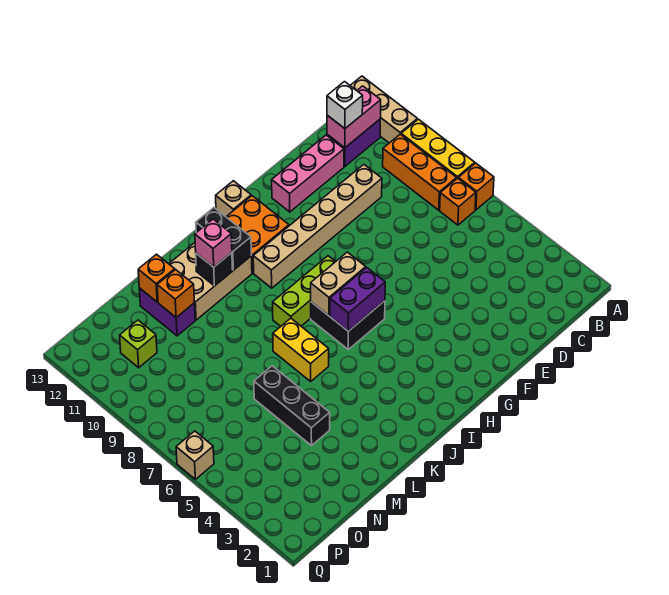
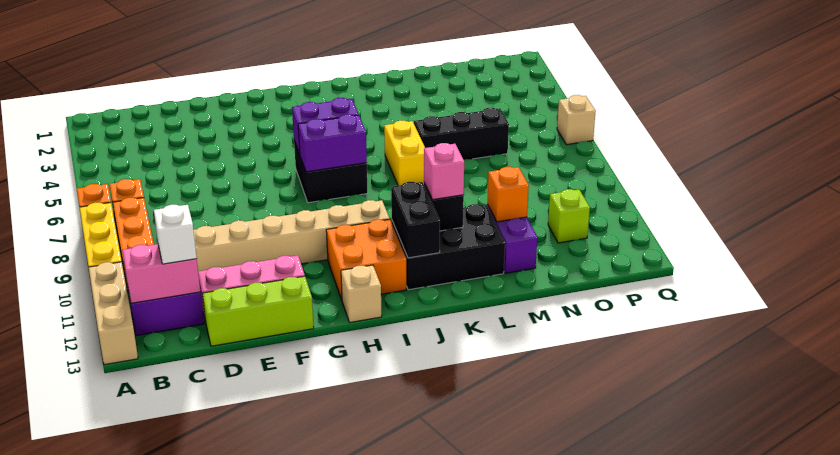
tan brick H7:I7 level 2 -> purple brick H7:I7 level 2
lime brick H8:J8 level 1 -> lime brick D13:F13 level 1
tan brick J11:L12 level 1 -> black brick J11:L12 level 1
black brick M4:M6 level 1 -> black brick L6:N6 level 1
orange brick M12 level 2 -> none

